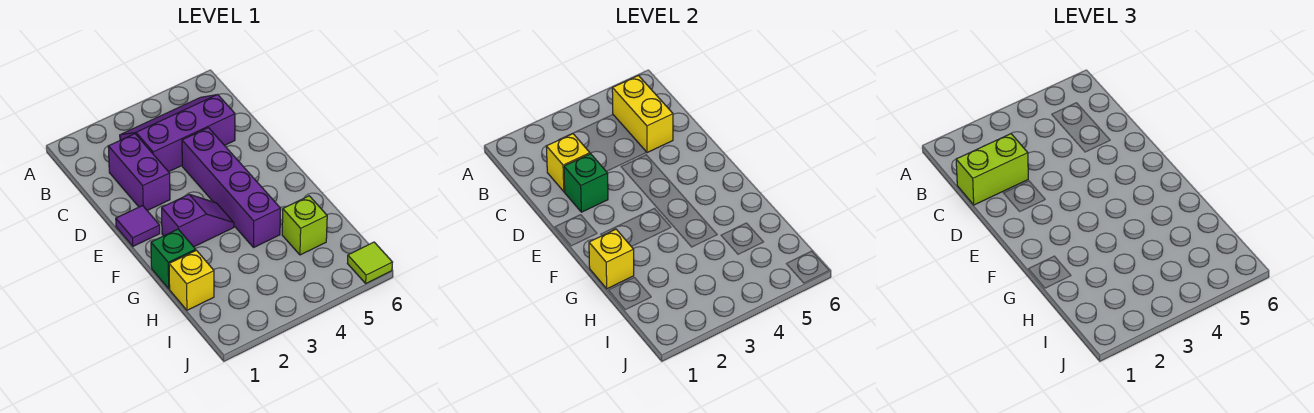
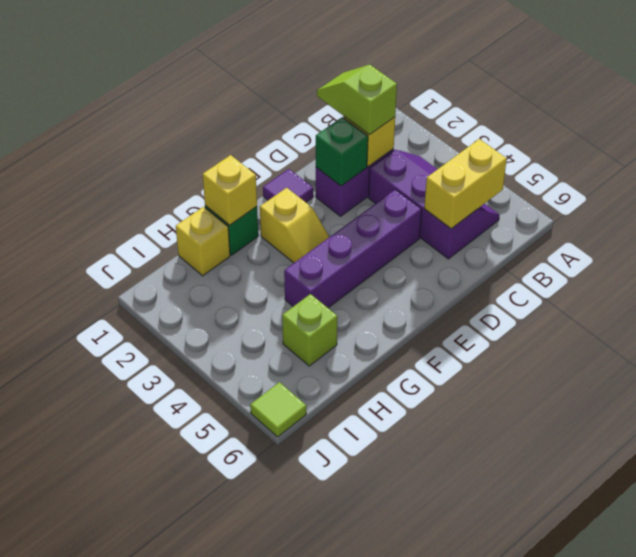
lime brick C1:C2 level 3 -> lime slope C1:C2 level 3 top 2
purple slope F2:F3 level 1 top 2 -> yellow slope F2:F3 level 1 top 2

